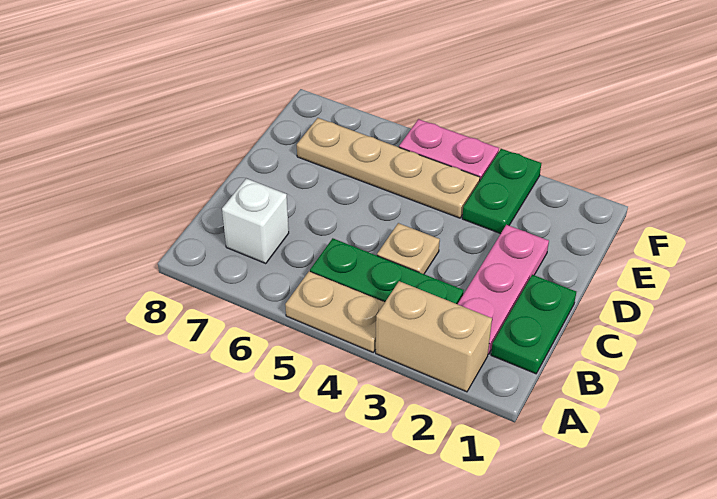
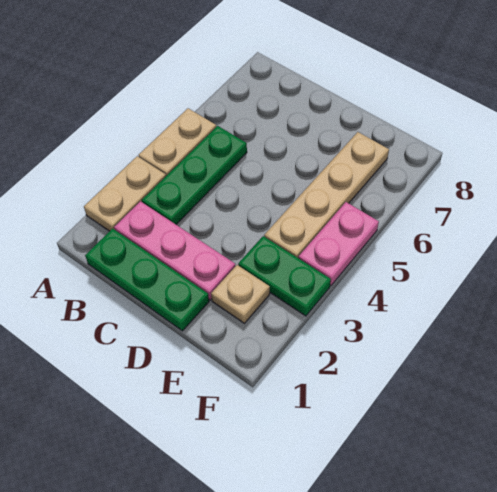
tan brick A2:A3 level 1 -> tan plate A2:A3 level 1
green plate B1:C1 level 1 -> green plate B1:D1 level 1
white brick B7 level 1 -> none
tan plate C4 level 1 -> tan plate E2 level 1

